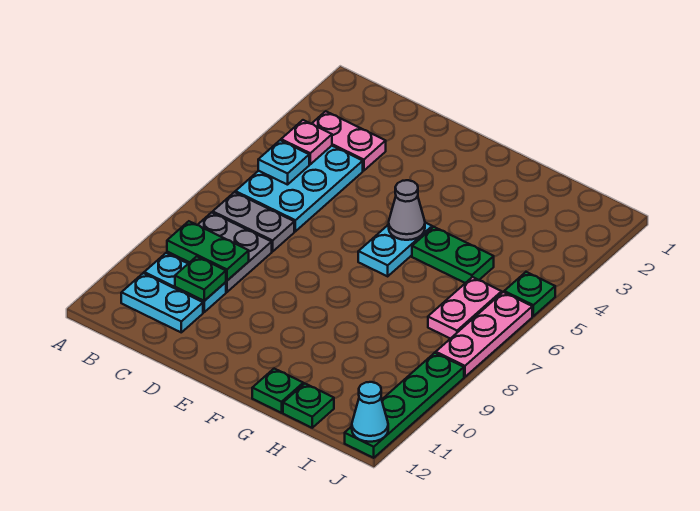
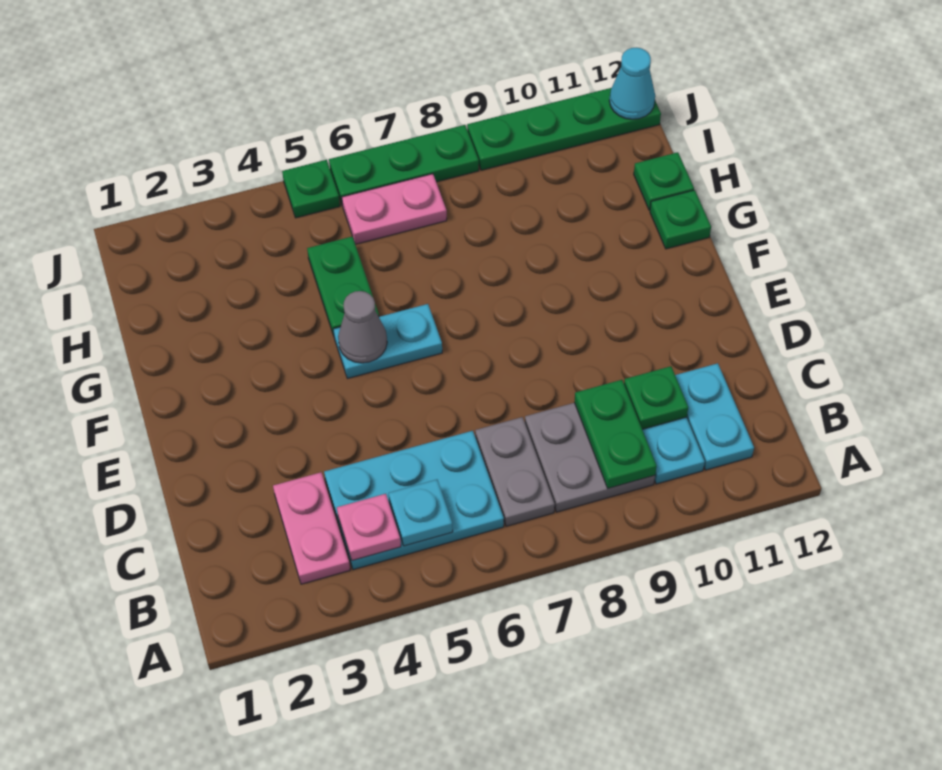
pink plate J6:J8 level 1 -> green plate J6:J8 level 1

